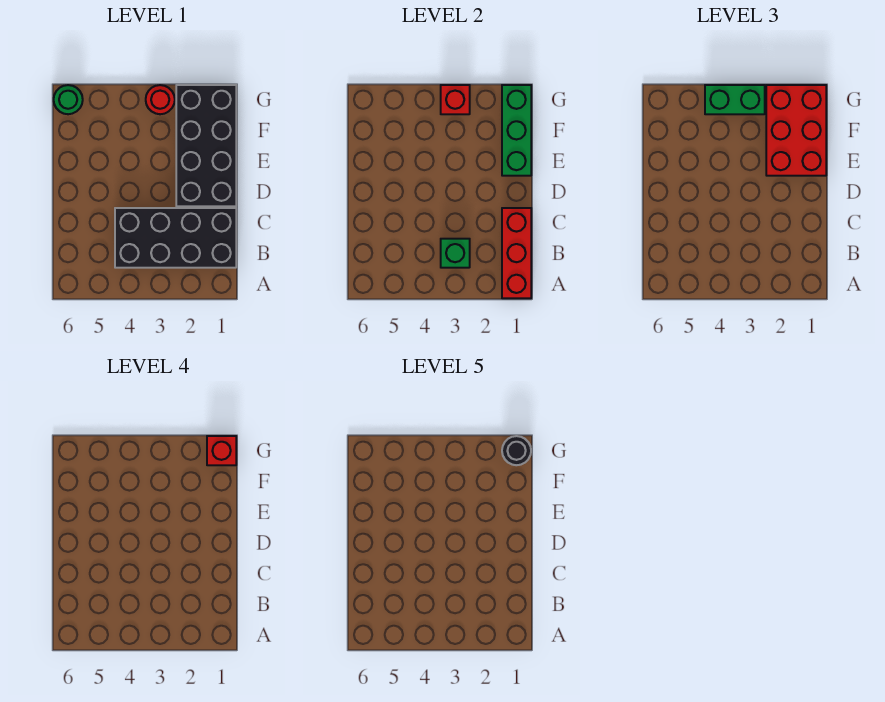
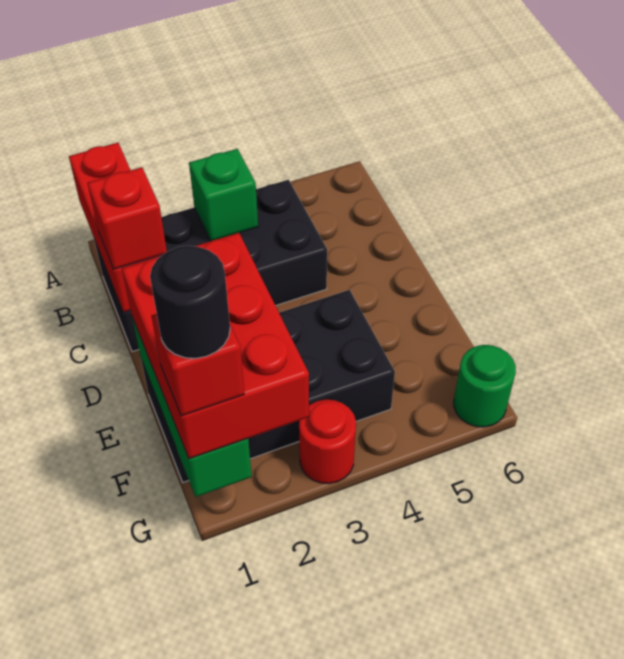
black brick D1:G2 level 1 -> black brick E1:F4 level 1
red brick G3 level 2 -> red brick C1 level 3
green brick G3:G4 level 3 -> none

